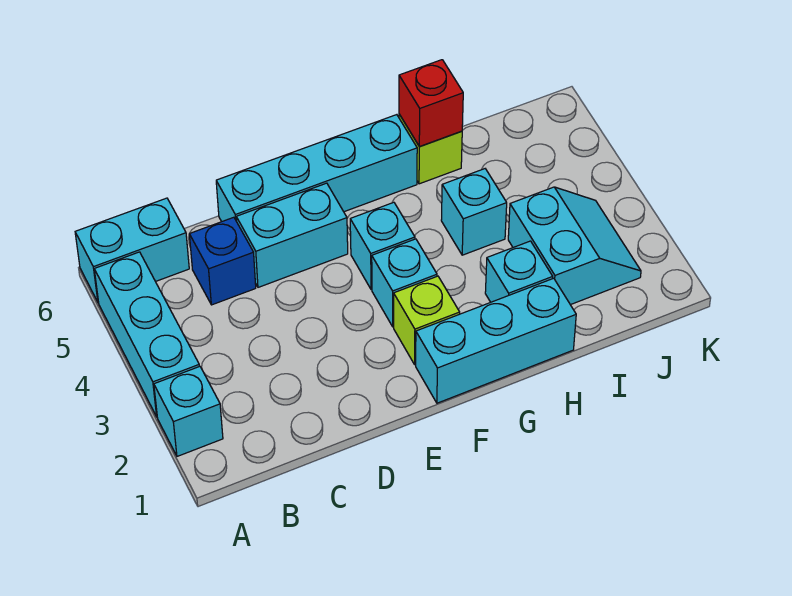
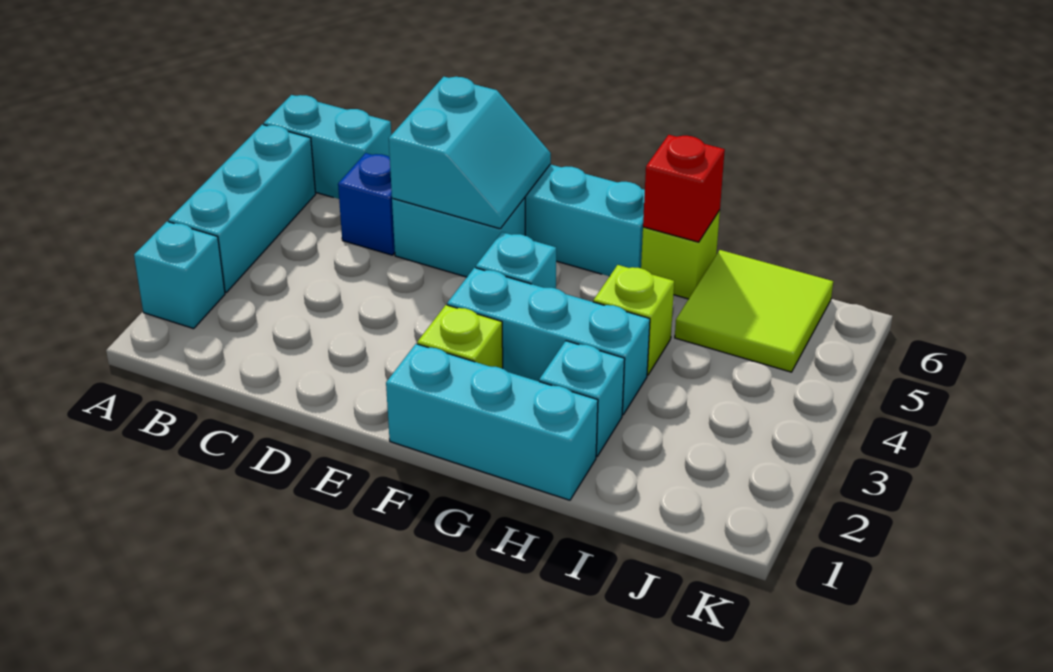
cyan brick F3 level 1 -> cyan brick F3:H3 level 1
cyan brick H4 level 1 -> lime brick H4 level 1
cyan slope I2:J3 level 1 top I -> cyan slope D5:E6 level 2 top D
none -> lime tile I5:J6 level 1

